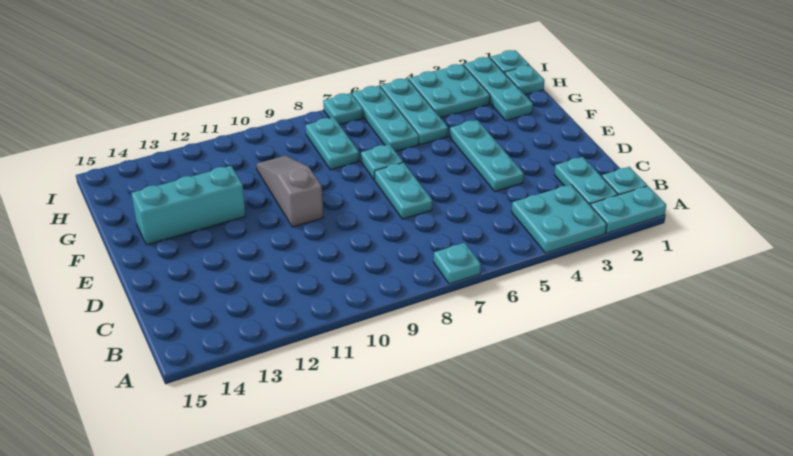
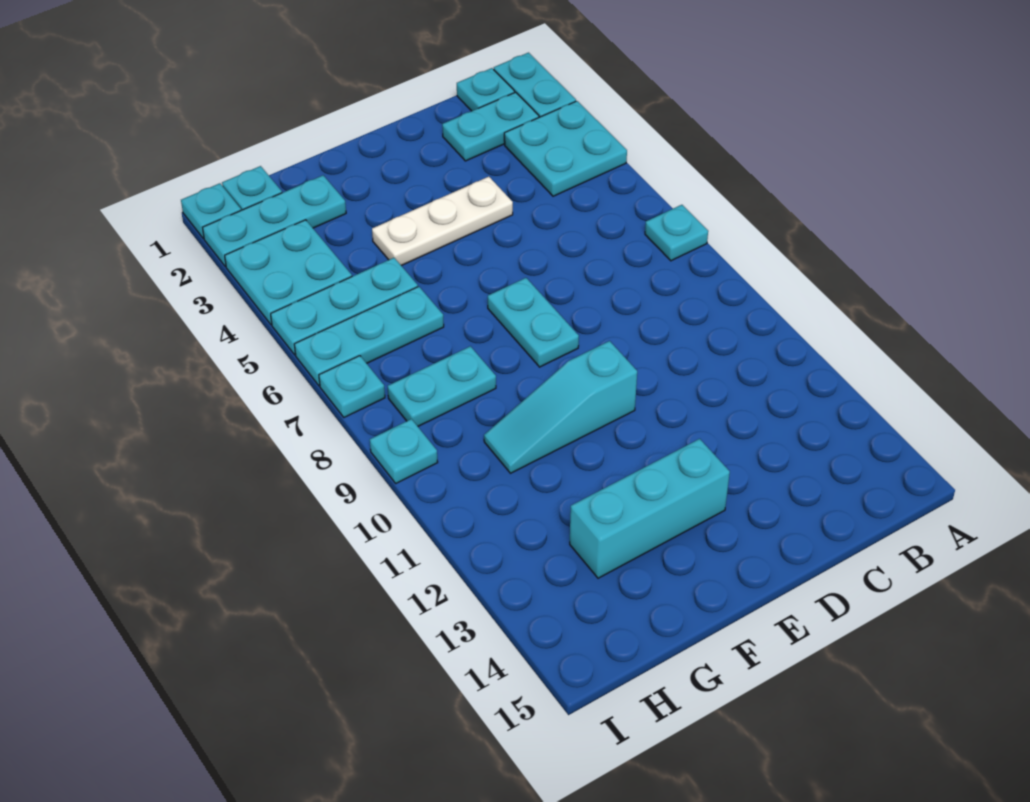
cyan plate D4:F4 level 1 -> white plate D4:F4 level 1
cyan plate D7:E7 level 1 -> cyan plate E7:E8 level 1
grey slope E10:G10 level 1 top E -> cyan slope E10:G10 level 1 top E
cyan plate F7 level 1 -> cyan plate I9 level 1
cyan brick F12:F14 level 1 -> cyan brick E13:G13 level 1

